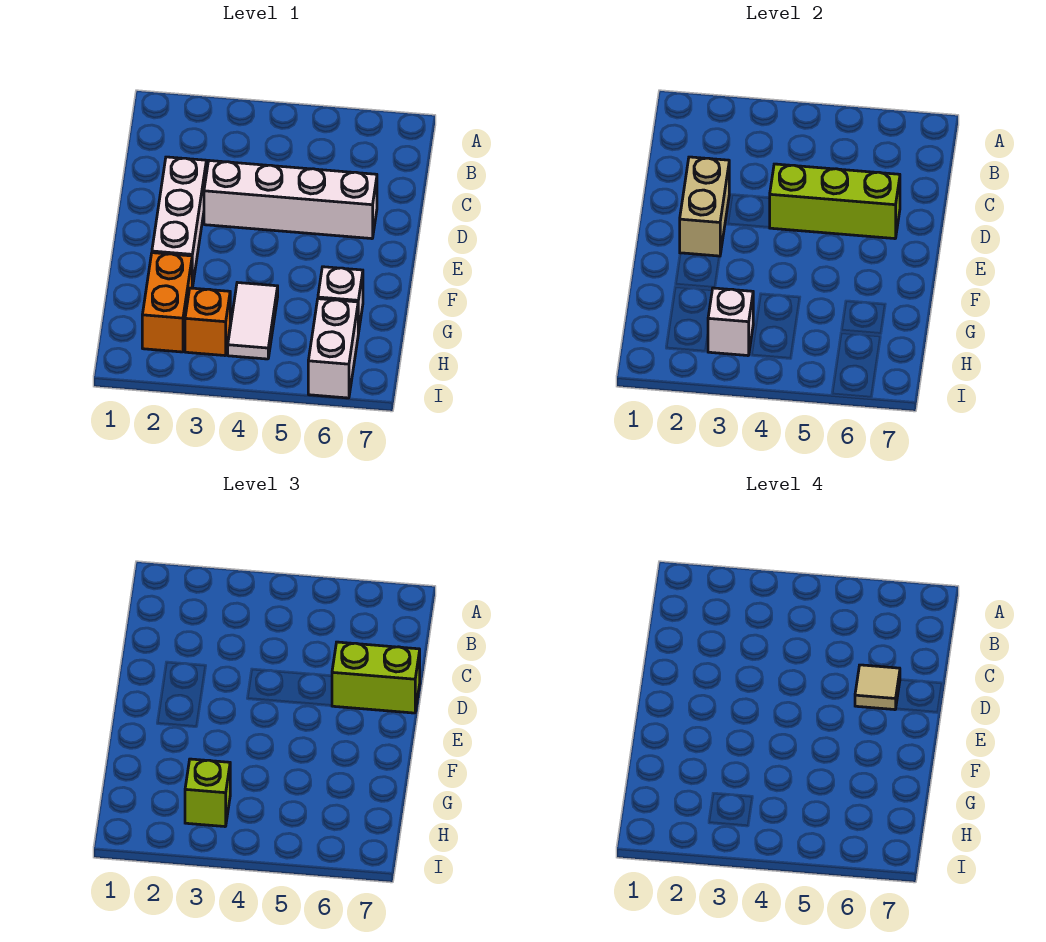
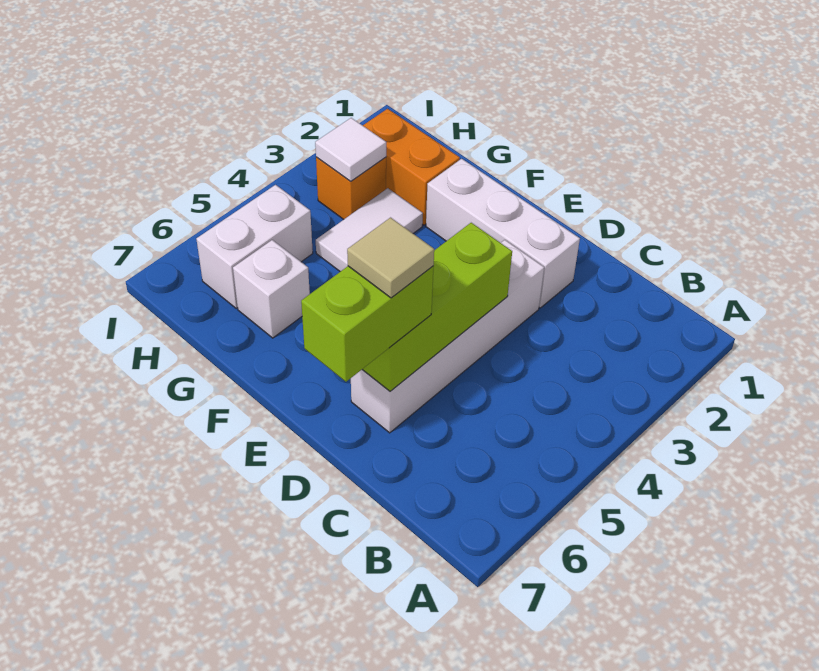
tan brick D2:E2 level 2 -> none
white tile G4:H4 level 1 -> white tile G3:G4 level 1
white brick H3 level 2 -> white tile H3 level 2
lime brick H3 level 3 -> none
white brick H6:I6 level 1 -> white brick H5:H6 level 1

